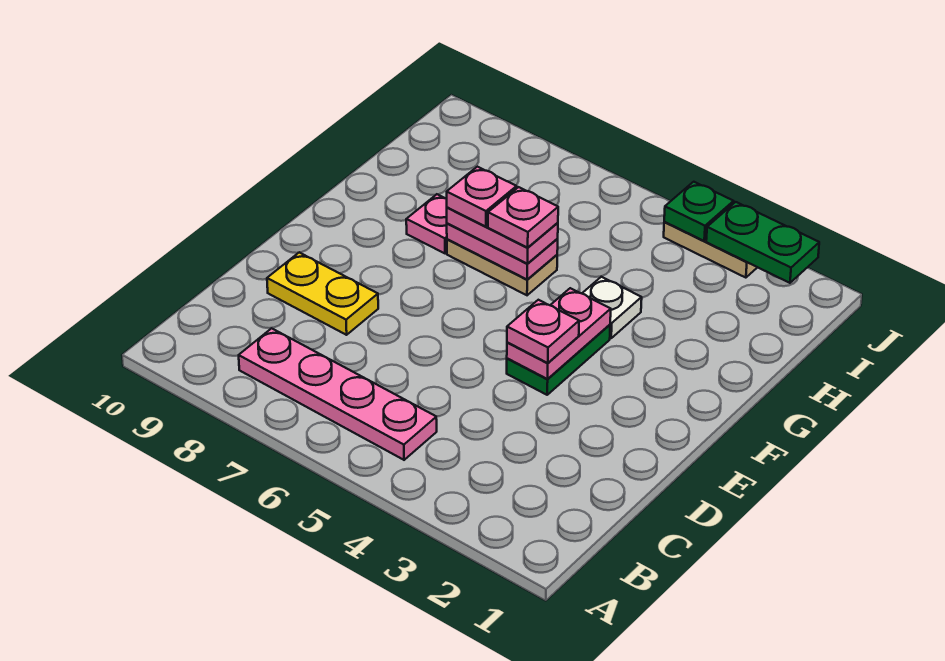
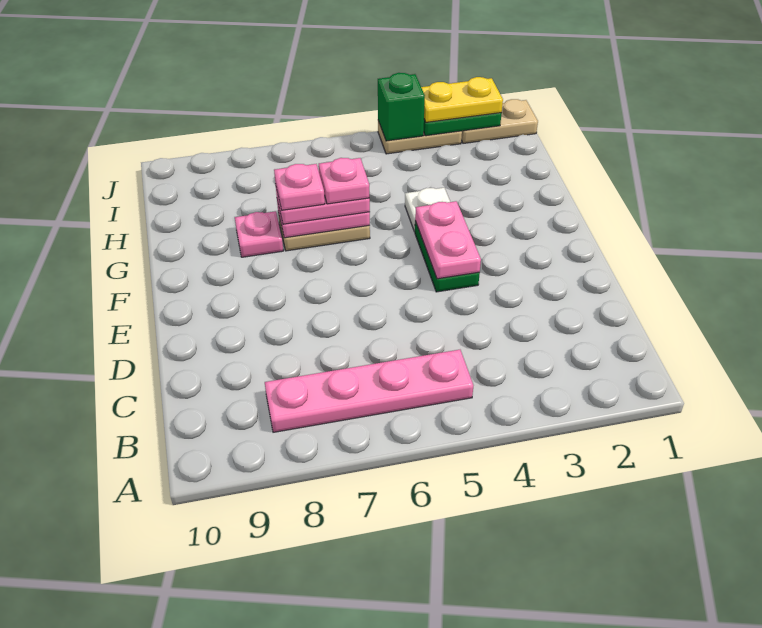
yellow plate D8:D9 level 1 -> yellow plate J2:J3 level 3
pink plate E4 level 3 -> none
none -> tan plate J1:J2 level 1
green plate J4 level 2 -> green brick J4 level 2

